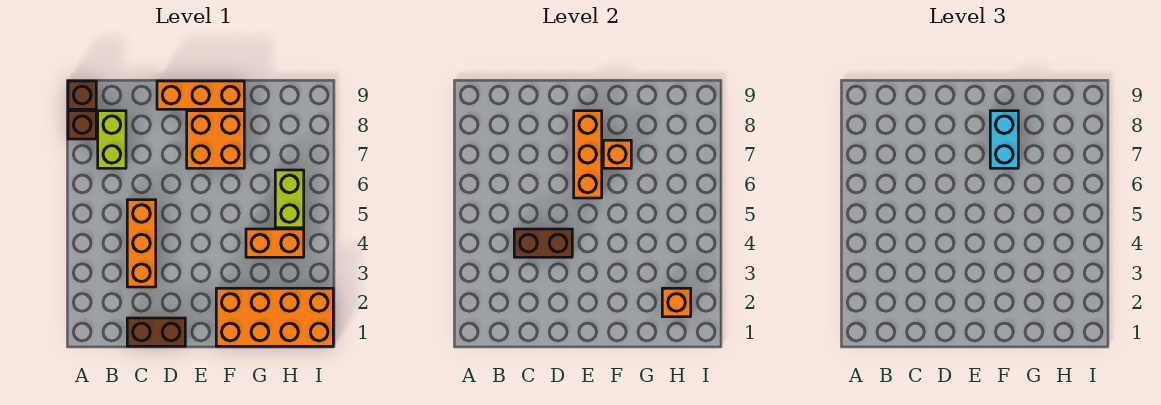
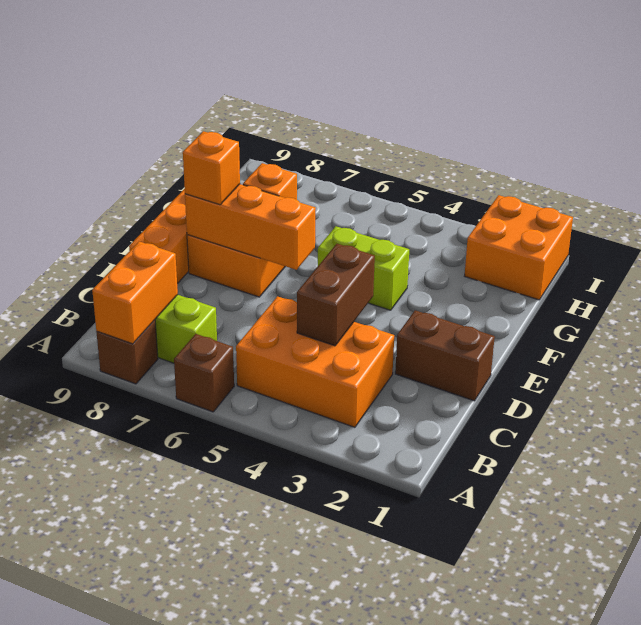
brown brick A9 level 1 -> brown brick A6 level 1
brown brick C1:D1 level 1 -> brown brick D1:D2 level 1
orange brick C3:C5 level 1 -> orange brick B3:C5 level 1
orange brick F1:I2 level 1 -> orange brick H1:I2 level 1
cyan brick F7:F8 level 3 -> none
orange brick G4:H4 level 1 -> orange brick A8:B8 level 2
orange brick H2 level 2 -> orange brick E8 level 3
lime brick H5:H6 level 1 -> lime brick F4:F5 level 1

